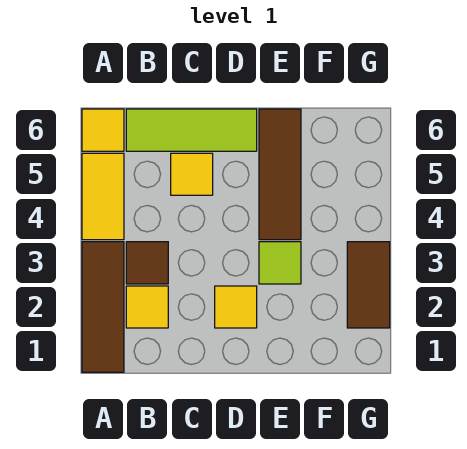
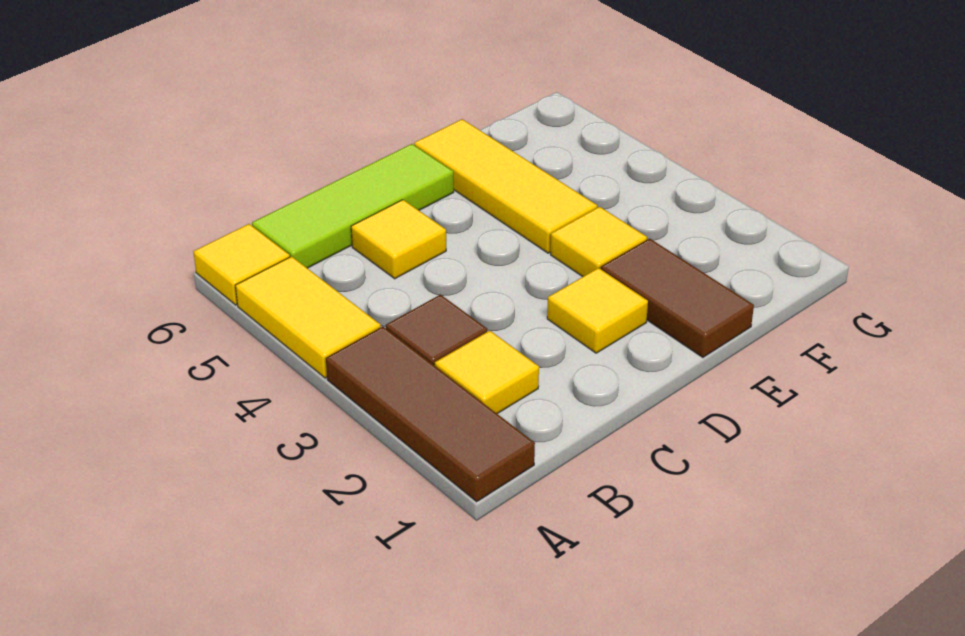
lime tile E3 level 1 -> yellow tile E3 level 1
brown tile E4:E6 level 1 -> yellow tile E4:E6 level 1
brown tile G2:G3 level 1 -> brown tile E1:E2 level 1

